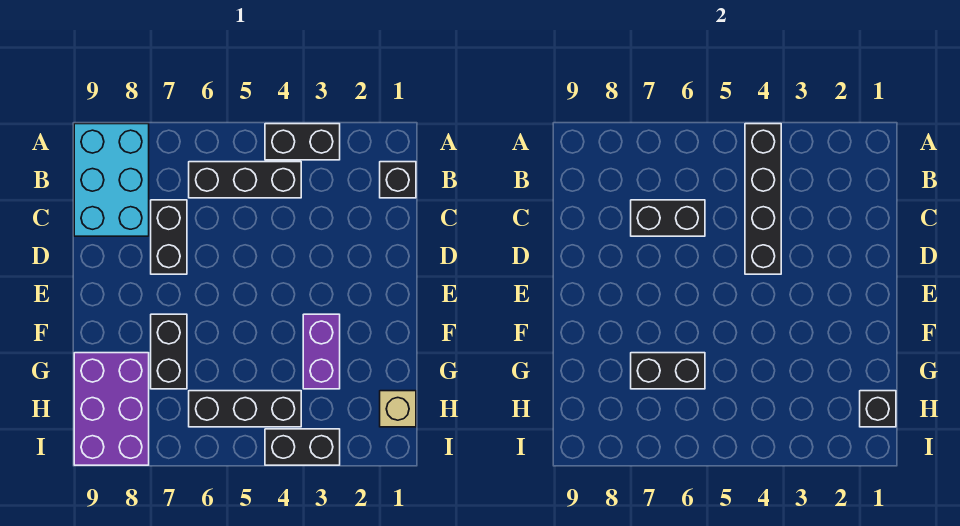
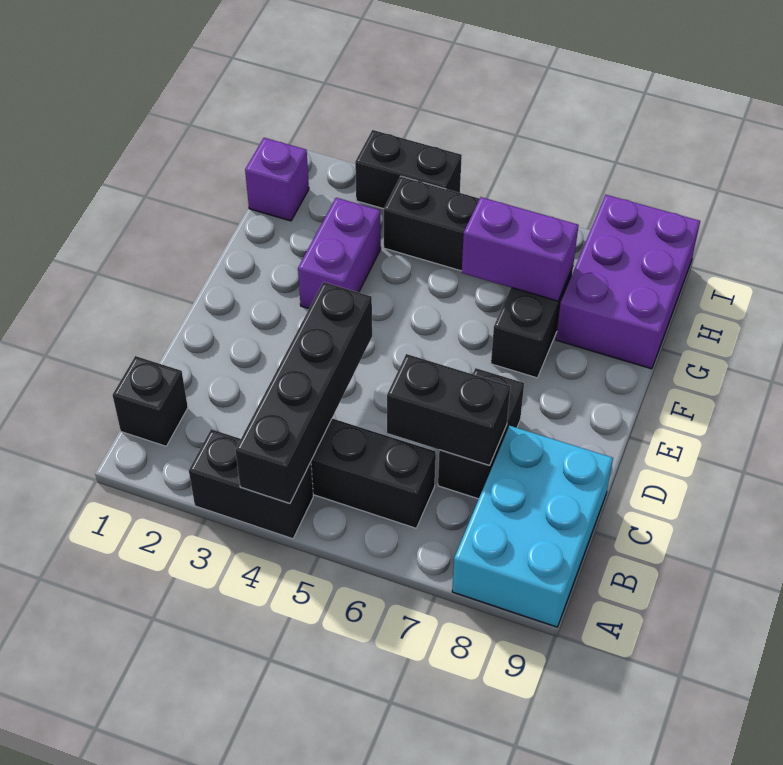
black brick G6:G7 level 2 -> purple brick G6:G7 level 2
tan brick H1 level 1 -> purple brick H1 level 1
black brick H1 level 2 -> none

